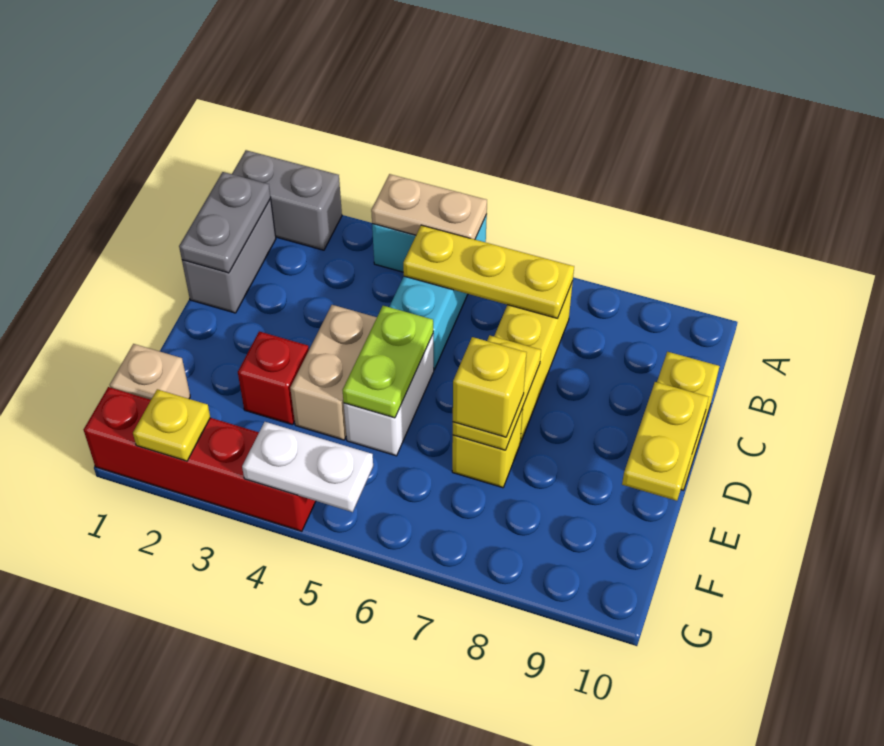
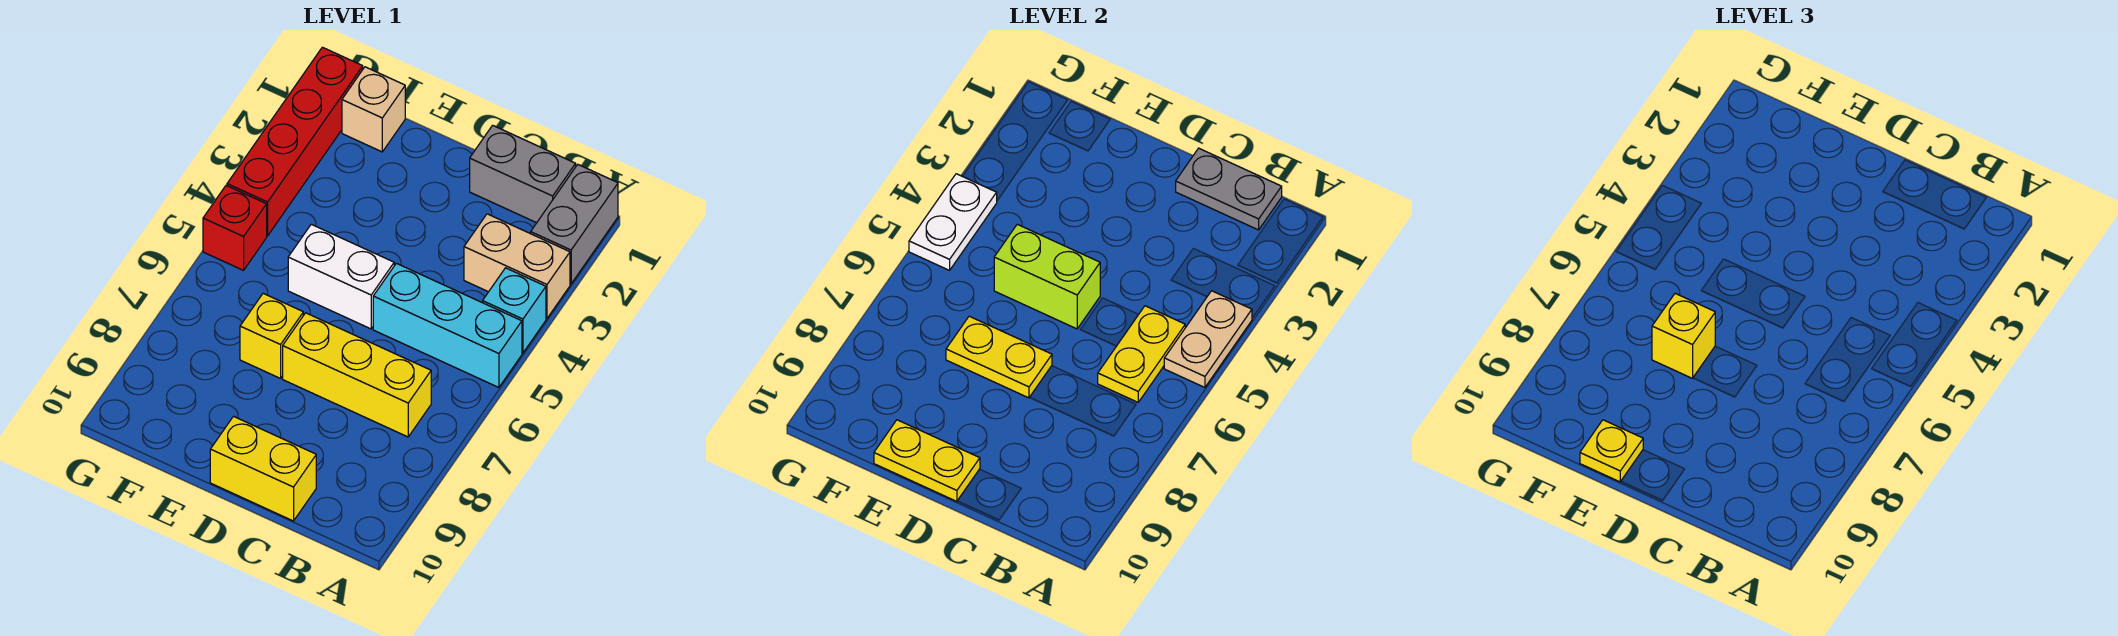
yellow plate B5:B7 level 2 -> yellow plate B5:B6 level 2
tan brick D4:E4 level 1 -> tan brick A3:B3 level 1
lime plate D5:E5 level 2 -> lime brick D5:E5 level 2
red brick E3 level 1 -> red brick G5 level 1
yellow plate G2 level 2 -> yellow plate E10 level 3

